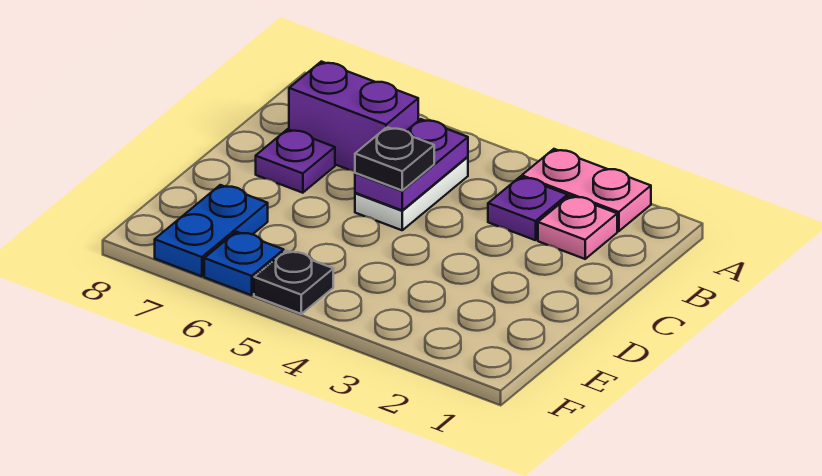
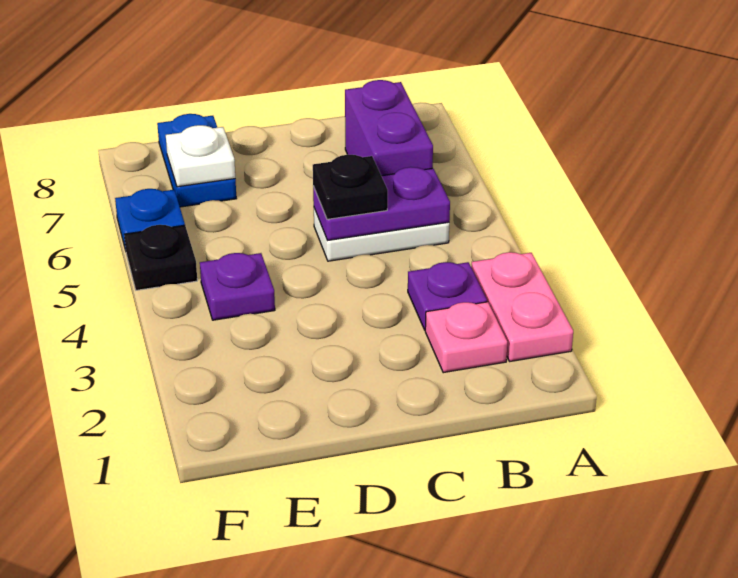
purple plate C7 level 1 -> purple plate E4 level 1
blue plate E7:F7 level 1 -> blue plate E7:E8 level 1
none -> white plate E7 level 2

